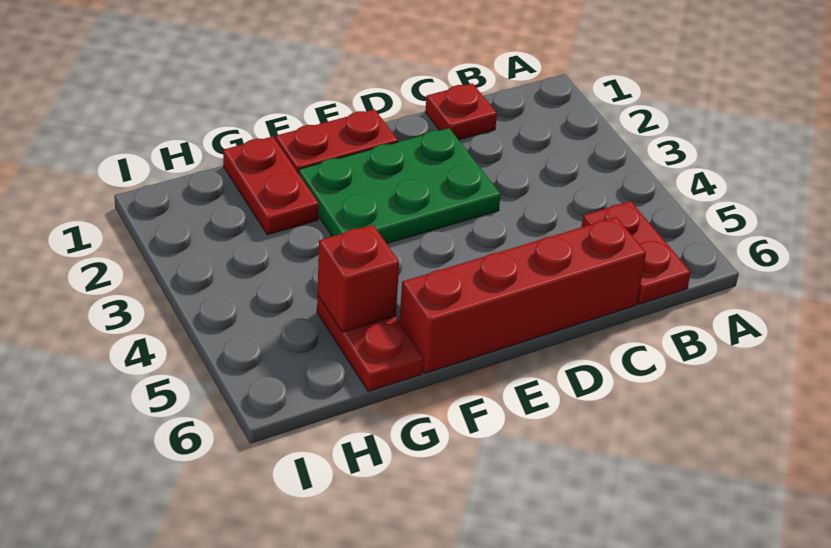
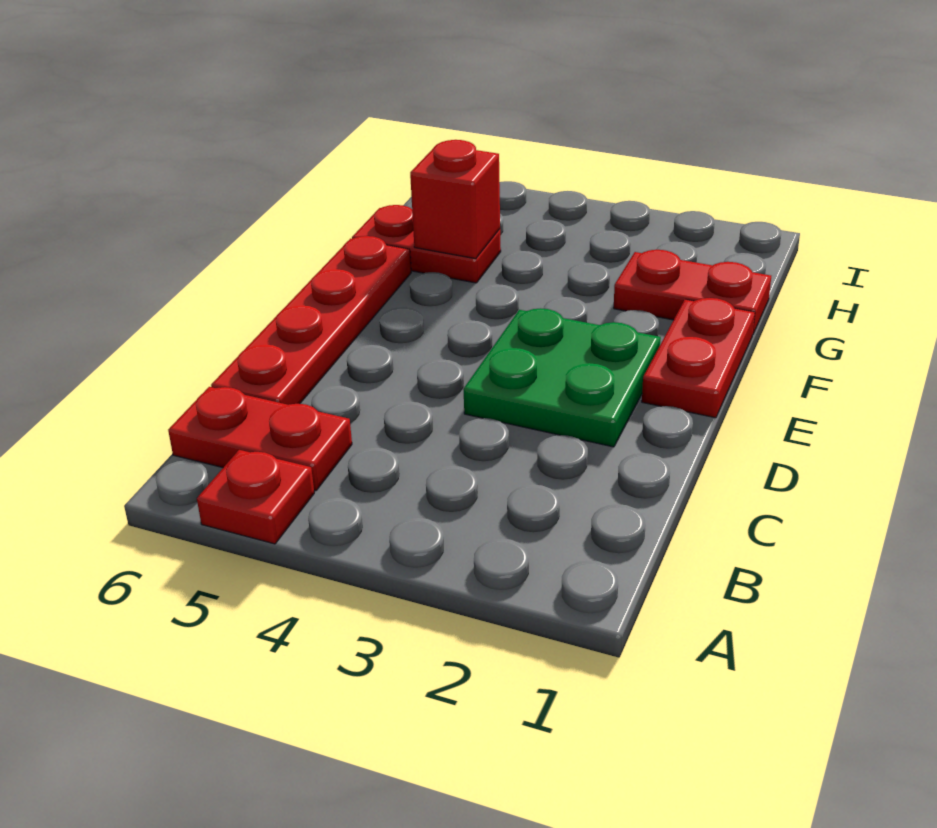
red plate C1 level 1 -> red plate A5 level 1
red brick C6:F6 level 1 -> red plate C6:F6 level 1
green plate D2:F3 level 1 -> green plate D2:E3 level 1

